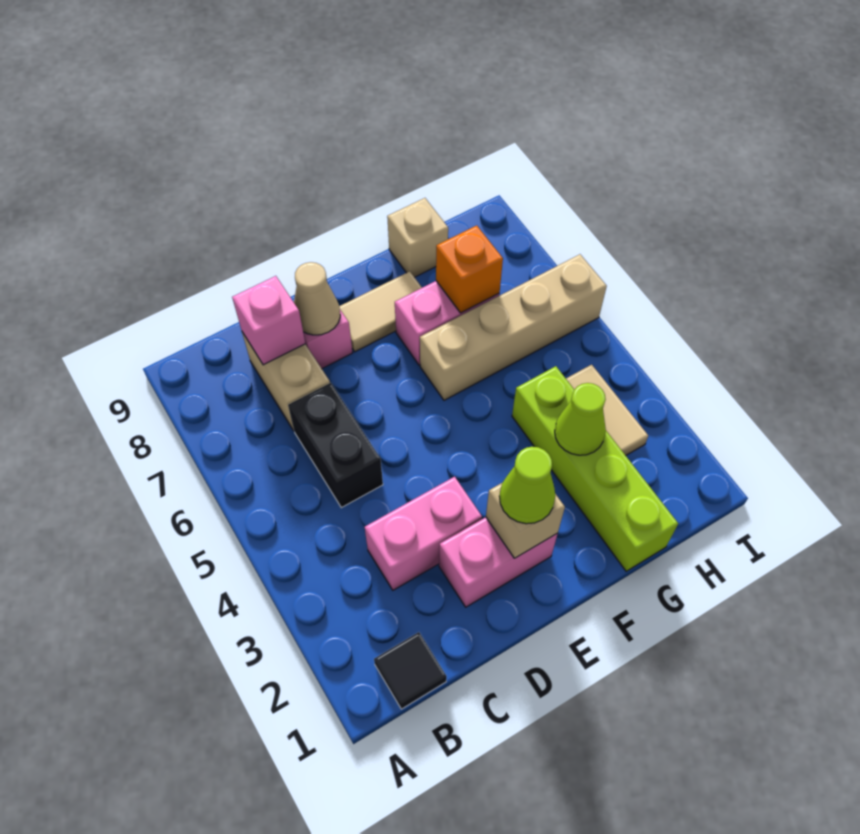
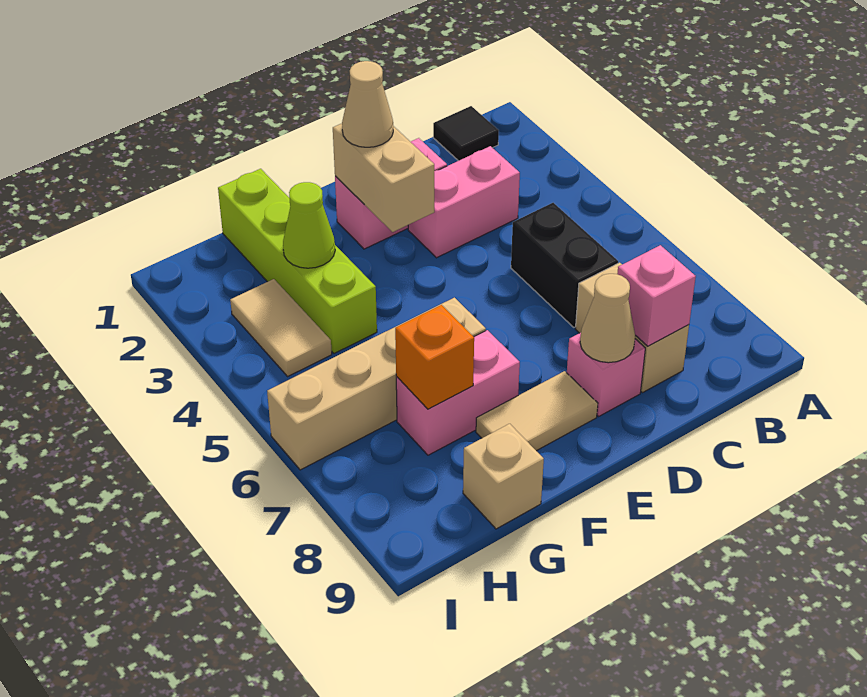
tan brick E2 level 2 -> tan brick E2:E3 level 2
lime cone E2 level 3 -> tan cone E2 level 3

